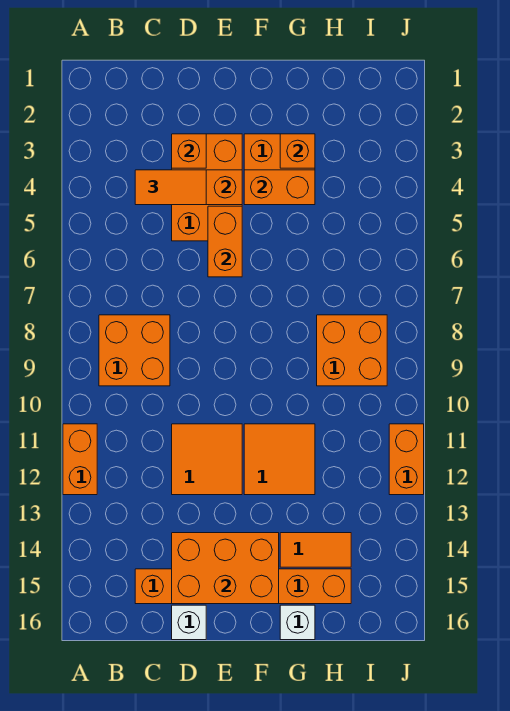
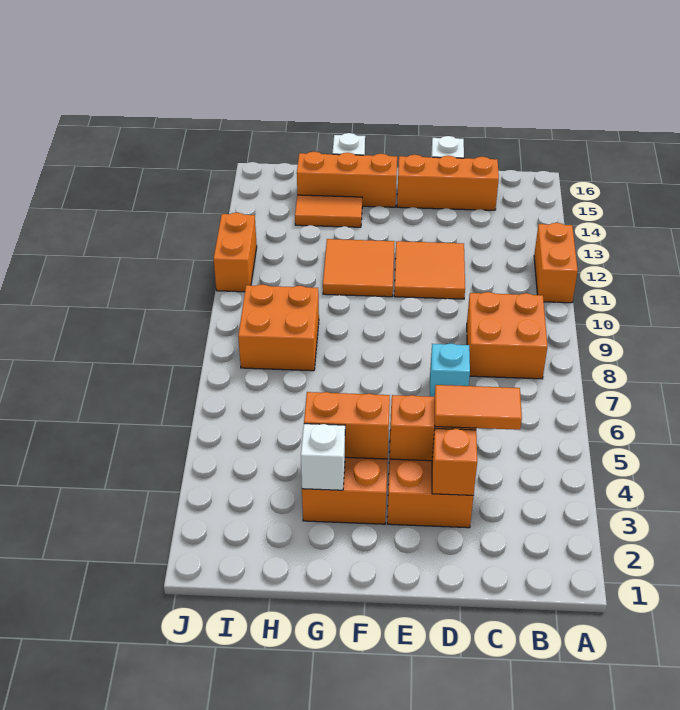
none -> cyan brick D7 level 1
orange brick D14:F15 level 2 -> none
orange brick E5:E6 level 2 -> none
orange brick G3 level 2 -> white brick G3 level 2

